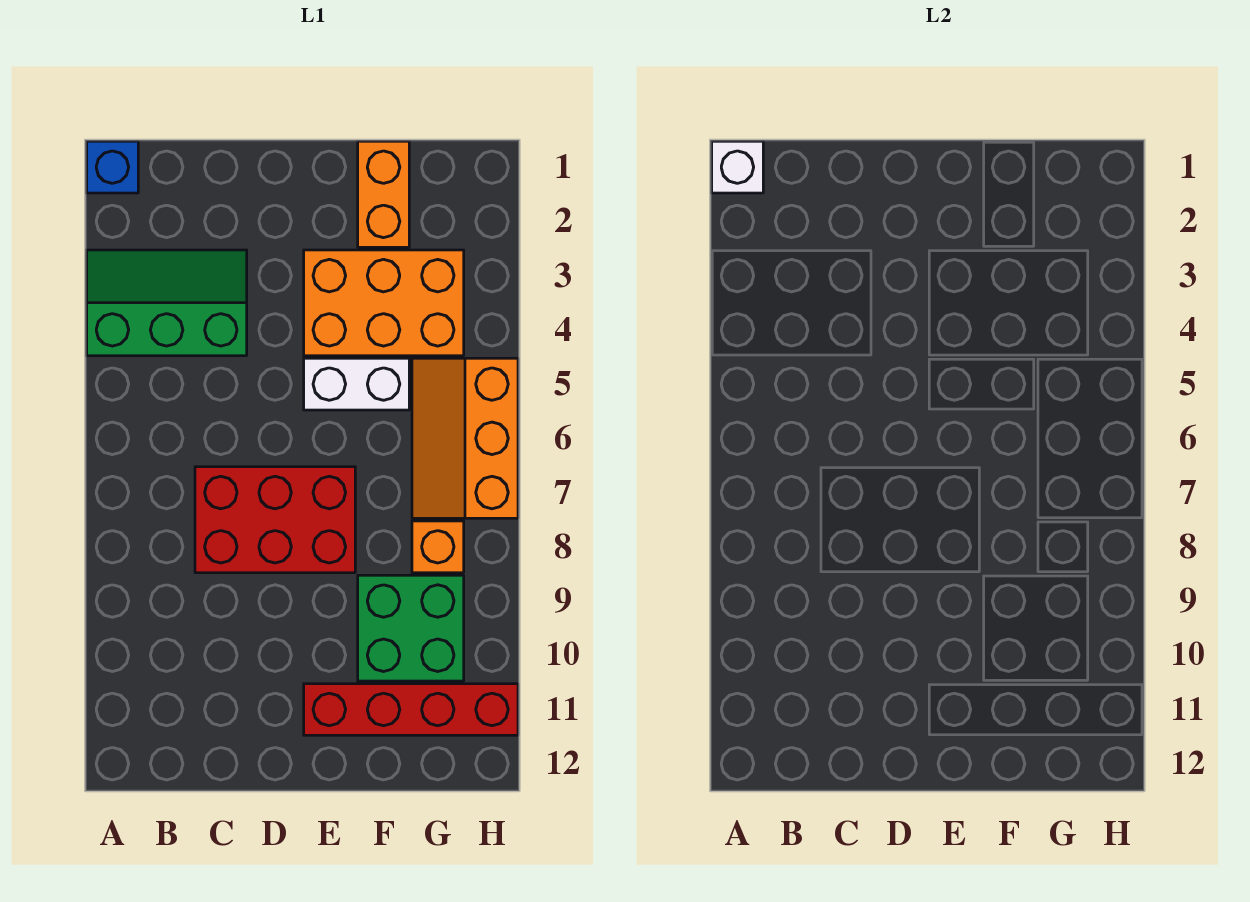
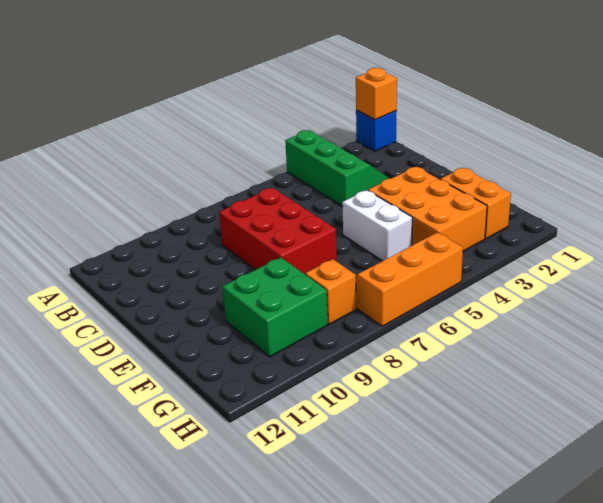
white brick A1 level 2 -> orange brick A1 level 2
red brick E11:H11 level 1 -> none
orange brick F1:F2 level 1 -> orange brick F2:G2 level 1

